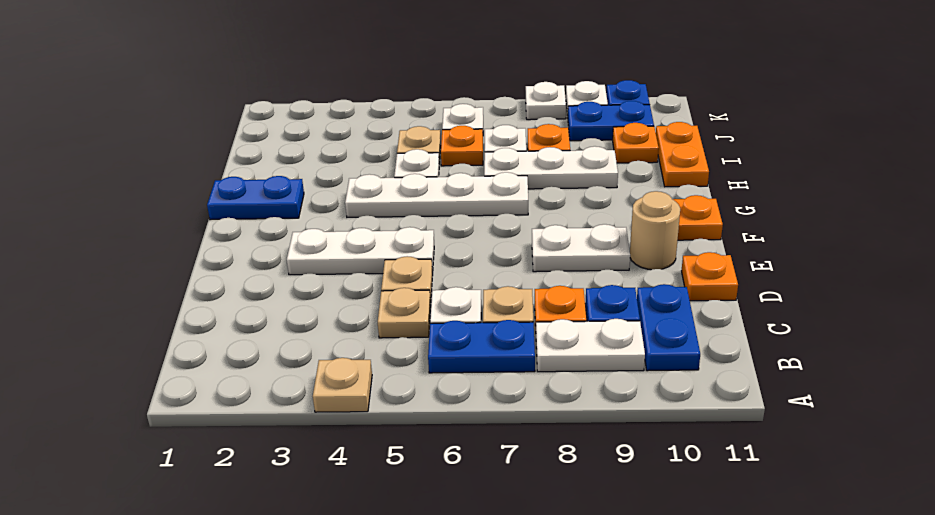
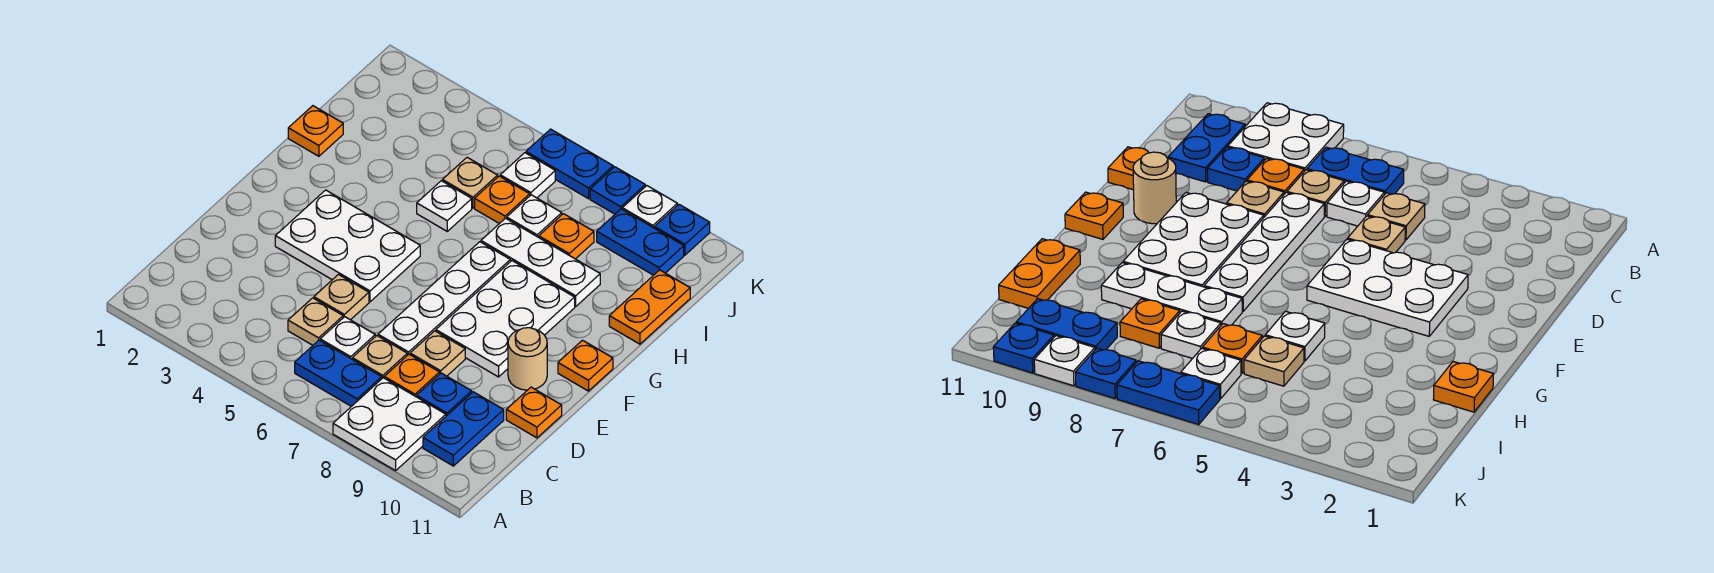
tan plate A4 level 1 -> tan plate D8 level 1
white plate B8:B9 level 1 -> white plate A8:B9 level 1
white plate E3:E5 level 1 -> white plate E3:F5 level 1
white plate E8:E9 level 1 -> white plate E8:G9 level 1
blue plate G1:G2 level 1 -> blue plate K6:K7 level 1
white plate G4:G7 level 1 -> white plate D7:G7 level 1
orange plate I10 level 1 -> orange plate H1 level 1
white plate K8 level 1 -> blue plate K8 level 1

